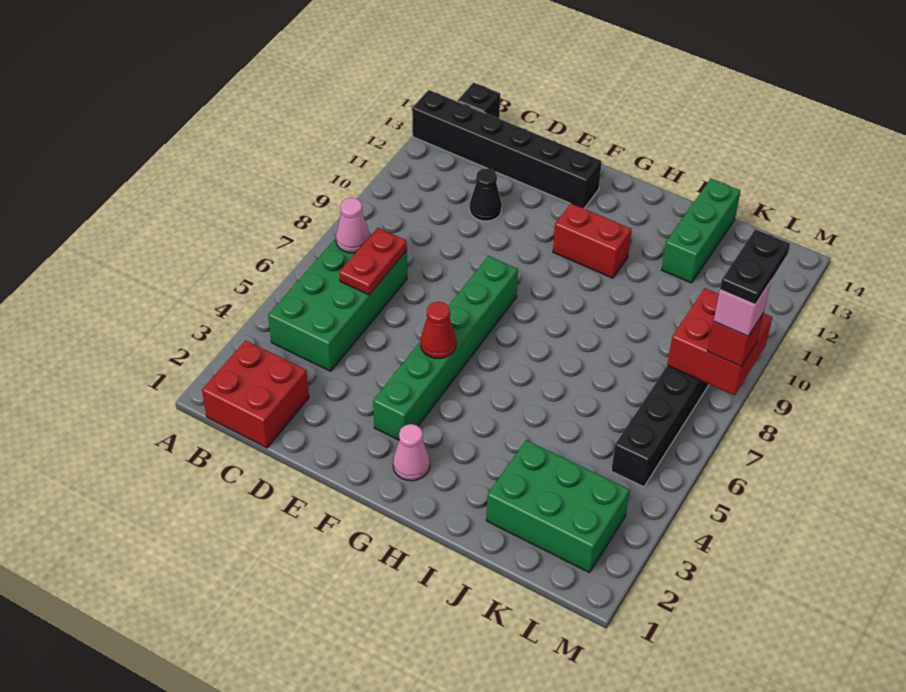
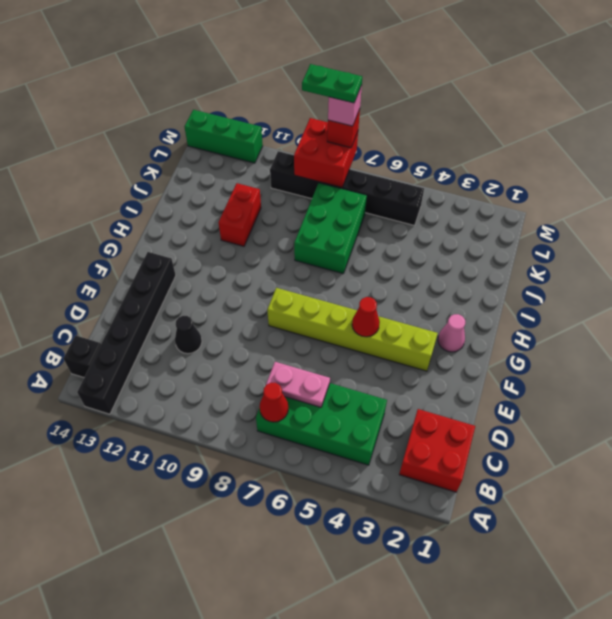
pink cone B7 level 2 -> red cone B7 level 2
red plate C6:C7 level 2 -> pink plate C6:C7 level 2
green brick F3:F8 level 1 -> lime brick F3:F8 level 1
red brick G11:H11 level 1 -> red brick I11:J11 level 1
green brick J2:L3 level 1 -> green brick I7:K8 level 1
green brick J12:J14 level 1 -> green brick M12:M14 level 1
black plate M8:M9 level 5 -> green plate M8:M9 level 5

